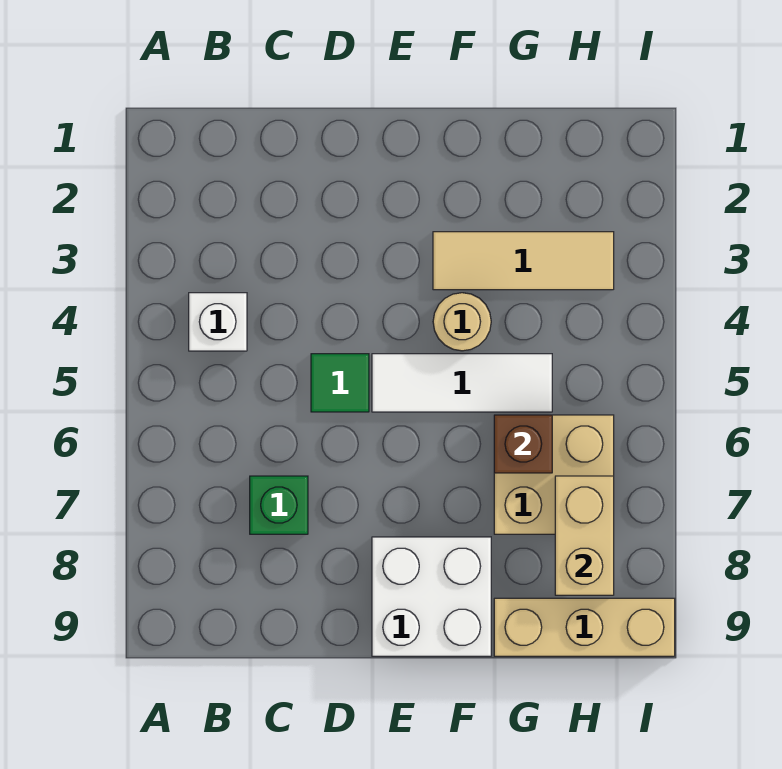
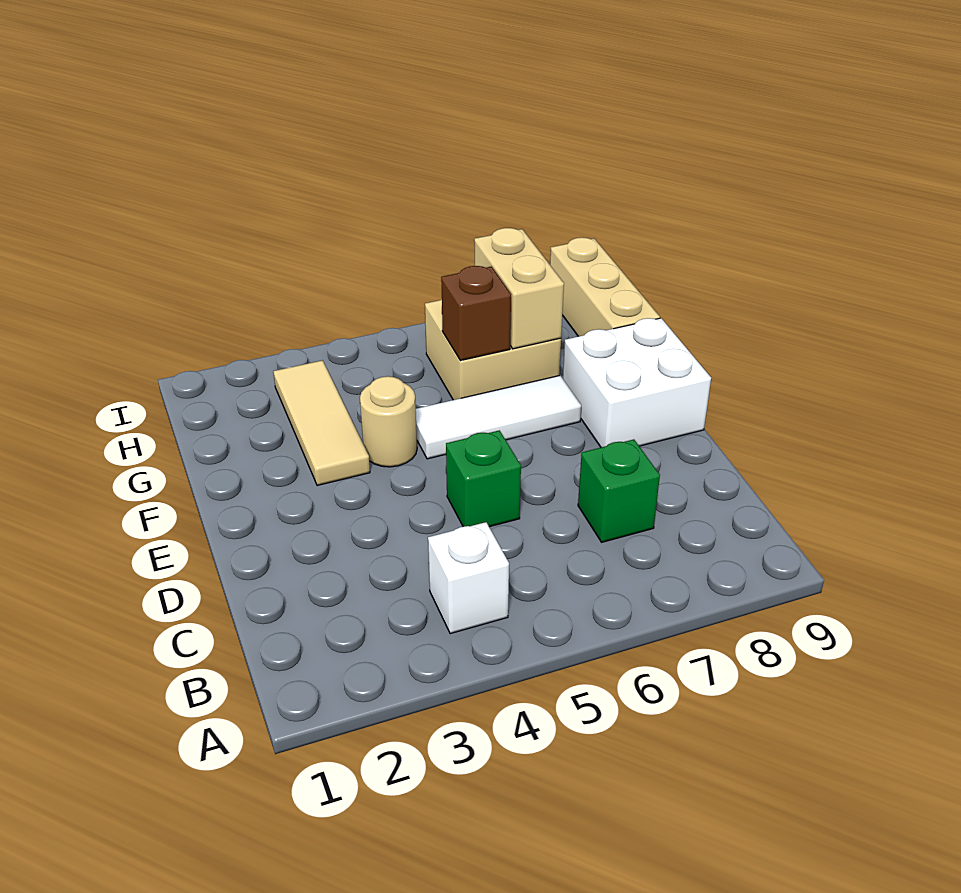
green tile D5 level 1 -> green brick D5 level 1
white tile E5:G5 level 1 -> white tile F5:F7 level 1
tan brick H7:H8 level 2 -> tan brick G7:H7 level 2

